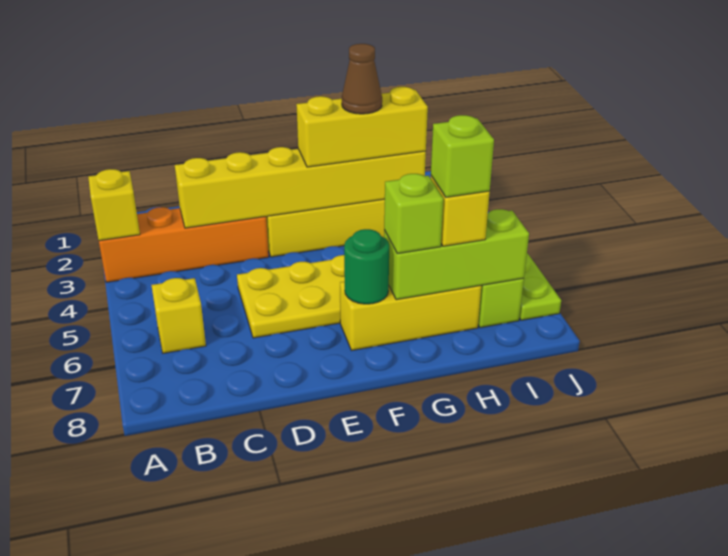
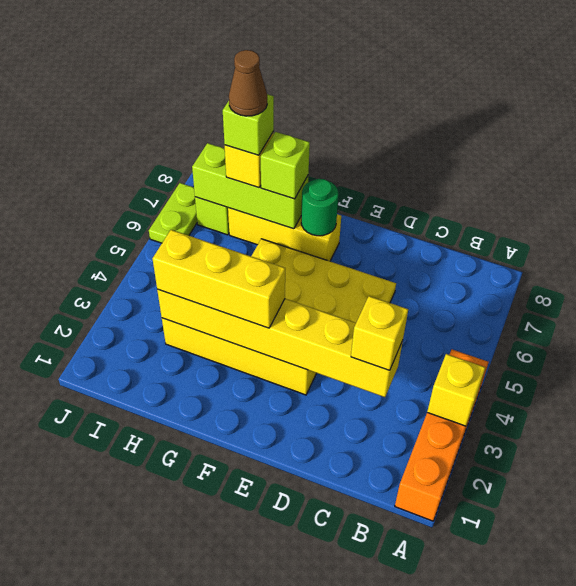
orange brick A3:D3 level 1 -> orange brick A1:A4 level 1
yellow brick B6 level 1 -> yellow brick C3 level 3
brown cone G3 level 4 -> brown cone H7 level 5

